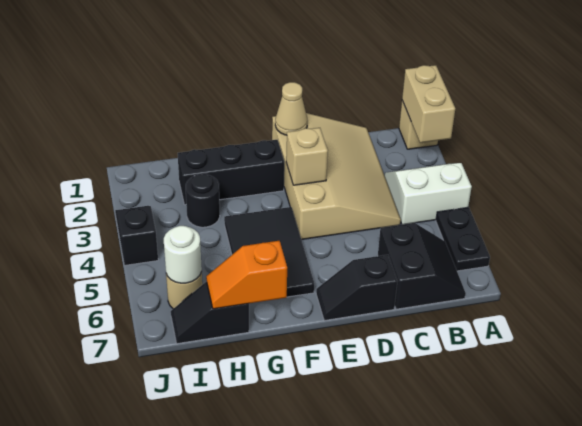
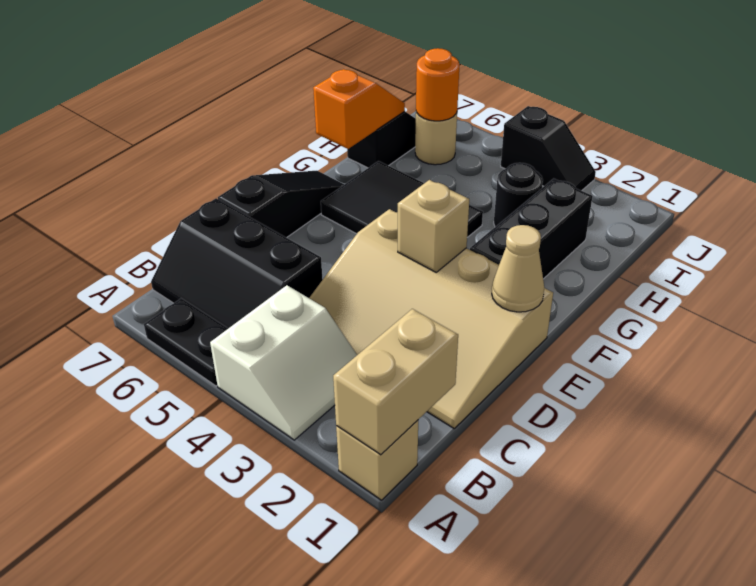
tan brick A1:A2 level 2 -> tan brick A1:B1 level 2
black slope B6:C7 level 1 top C -> black slope B5:C7 level 1 top C
black slope D7:E7 level 1 top D -> black slope D7:F7 level 1 top D
white round brick I6 level 2 -> orange round brick I6 level 2

